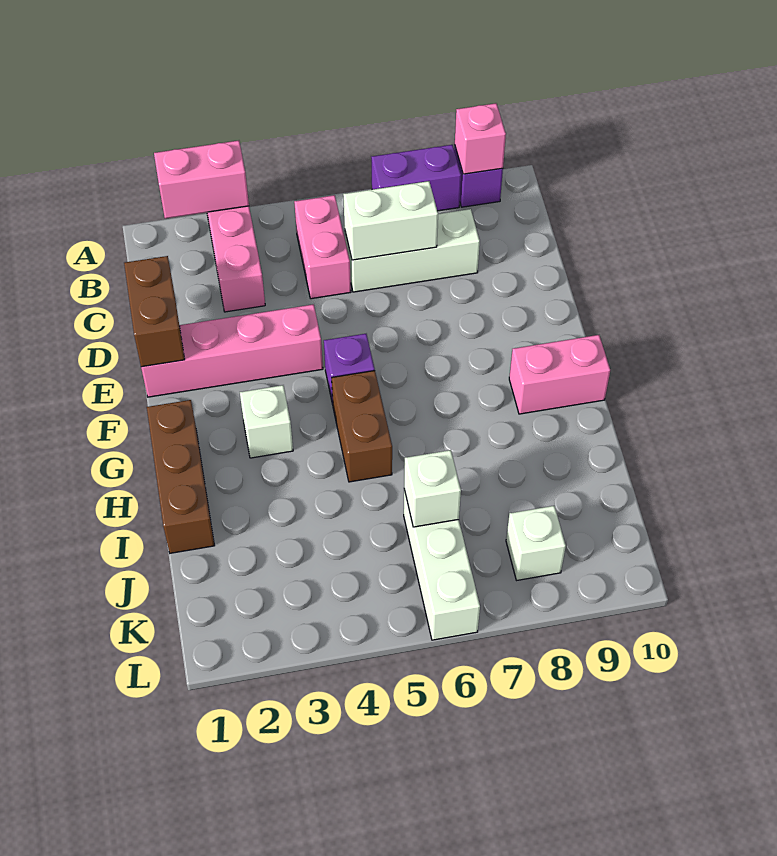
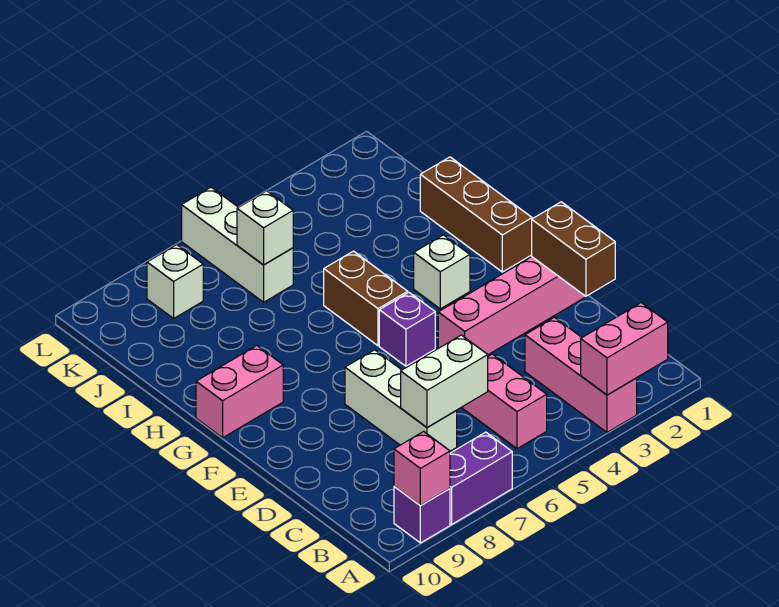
white brick C6:C8 level 1 -> white brick C7:E7 level 1

